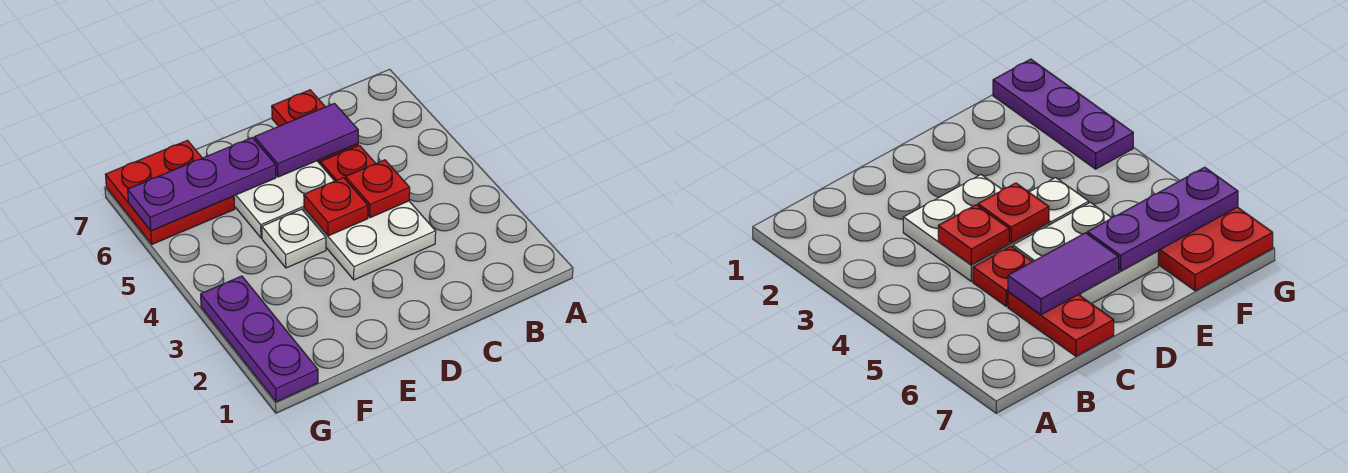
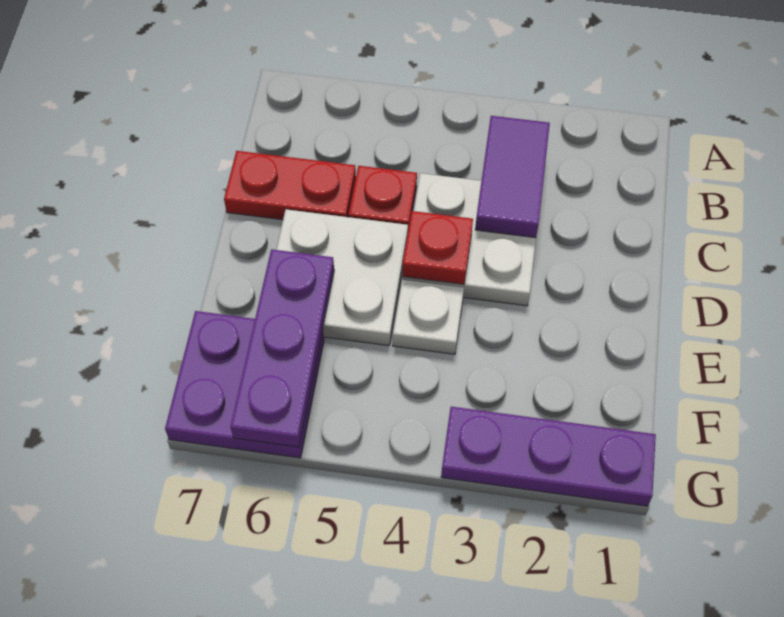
red plate C4 level 2 -> none
purple tile C6:D6 level 2 -> purple tile B3:C3 level 2
red plate F6:G7 level 1 -> purple plate F6:G7 level 1

